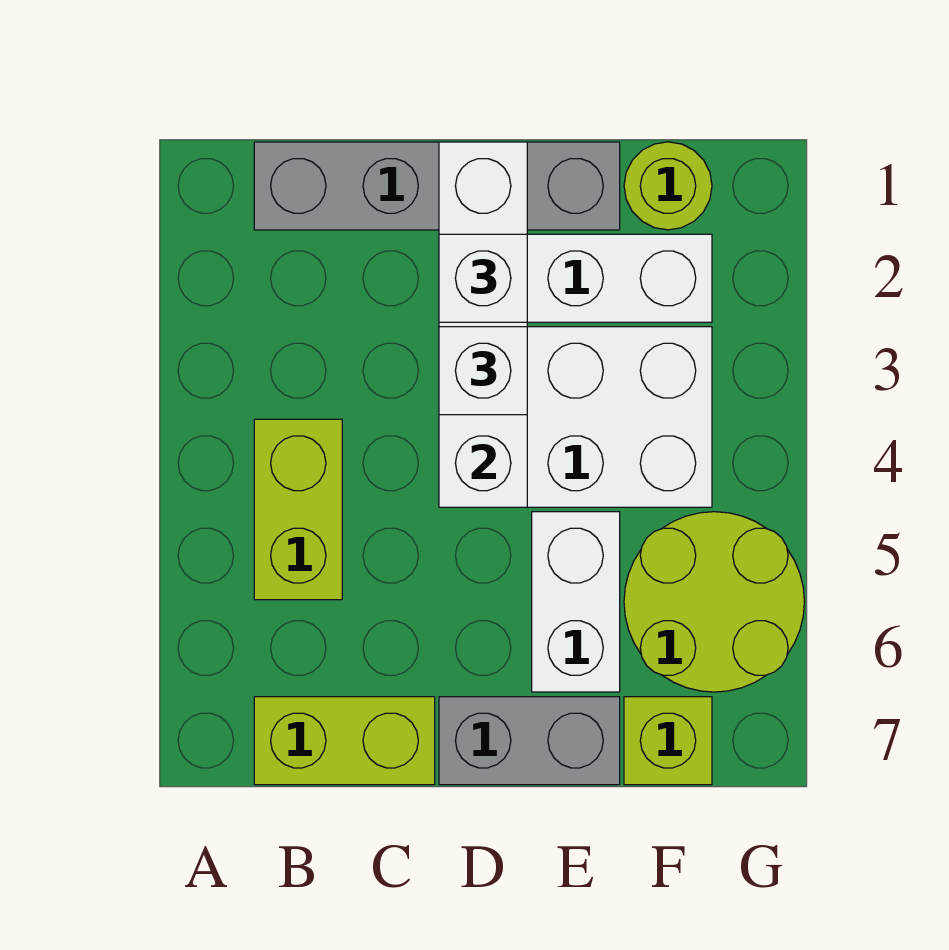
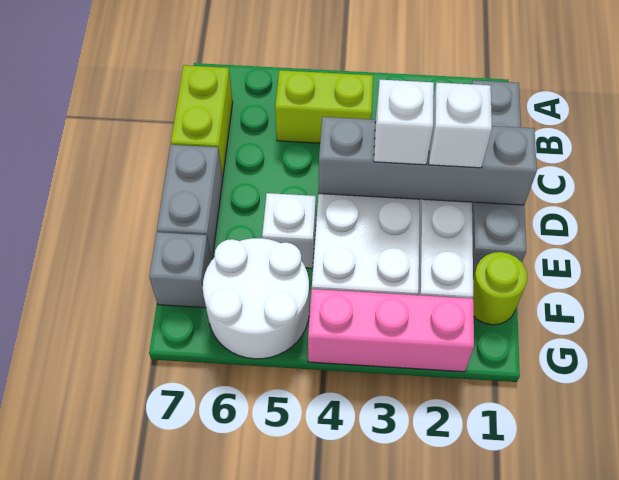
white brick D1:D4 level 2 -> grey brick D1:D4 level 2
white brick E5:E6 level 1 -> white brick E5 level 1
lime round brick F5:G6 level 1 -> white round brick F5:G6 level 1
lime brick F7 level 1 -> grey brick F7 level 1
none -> pink brick G2:G4 level 1

